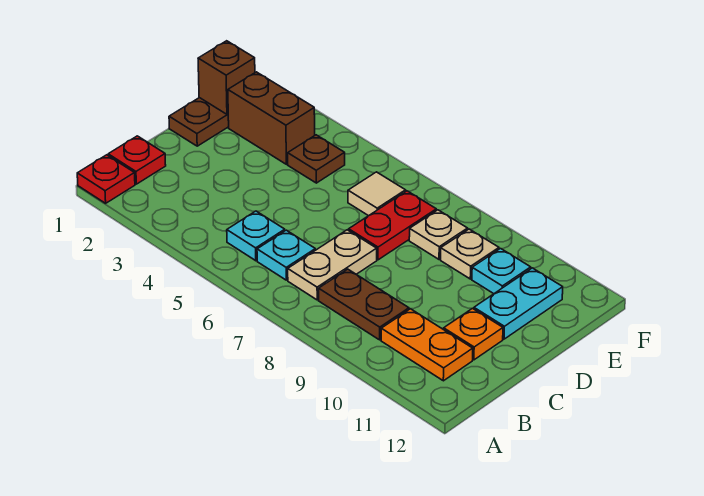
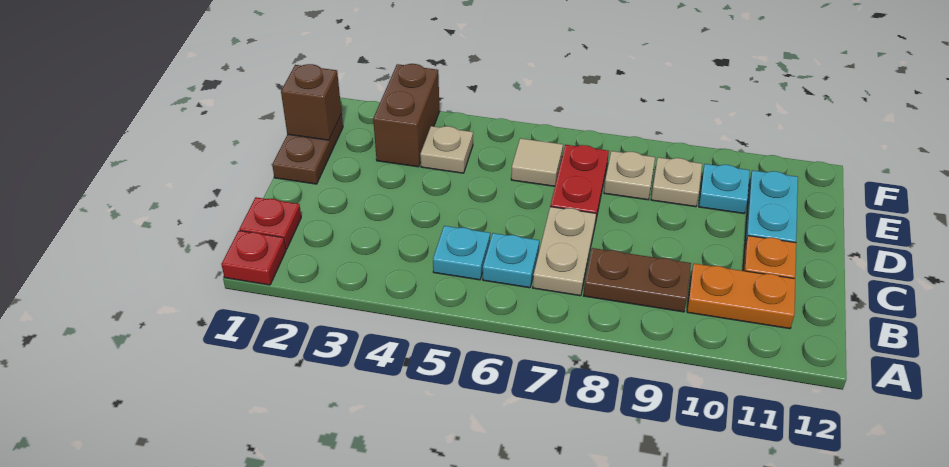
brown brick E2:E3 level 1 -> brown brick E3:F3 level 1
brown plate E4 level 1 -> tan plate E4 level 1

